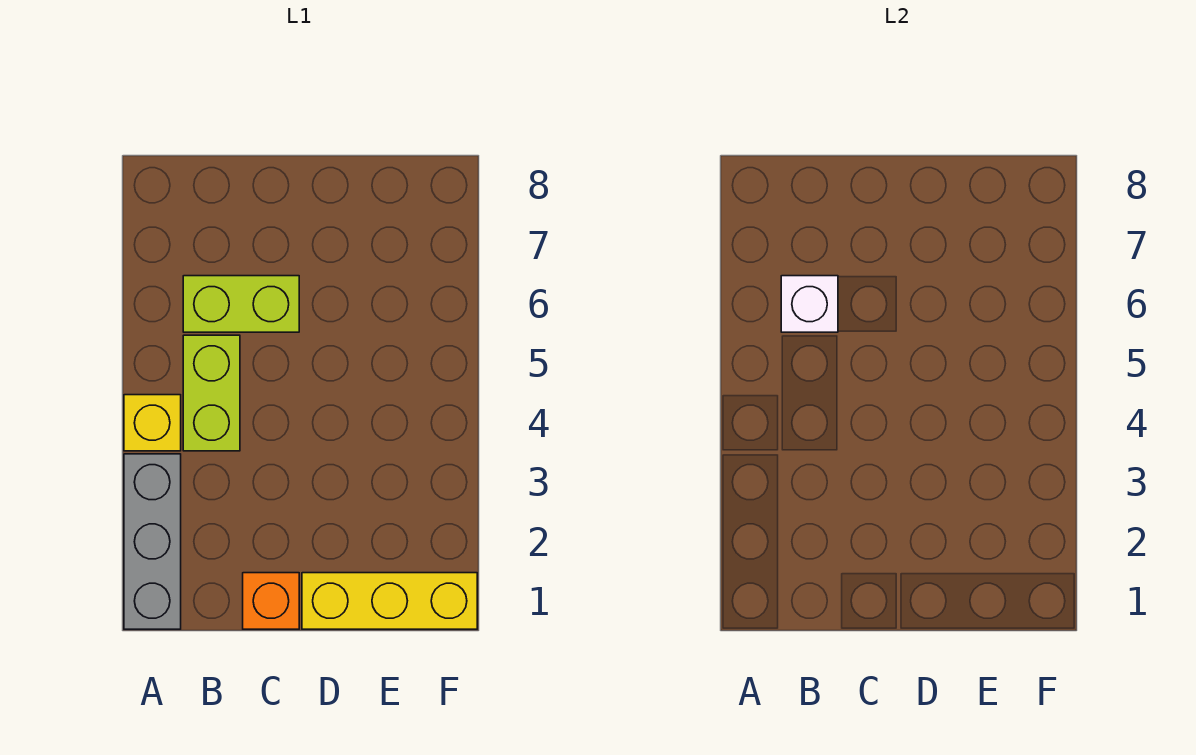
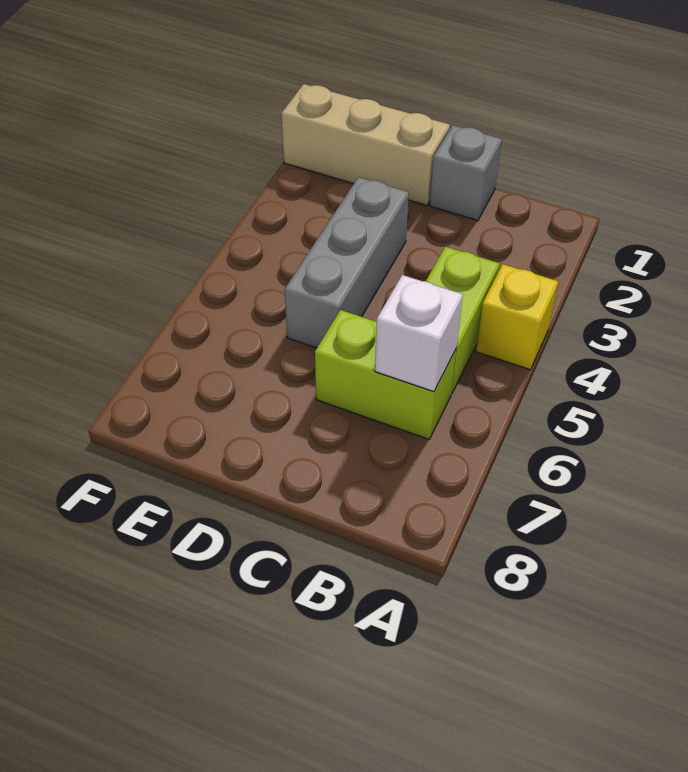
grey brick A1:A3 level 1 -> grey brick D3:D5 level 1
orange brick C1 level 1 -> grey brick C1 level 1
yellow brick D1:F1 level 1 -> tan brick D1:F1 level 1

